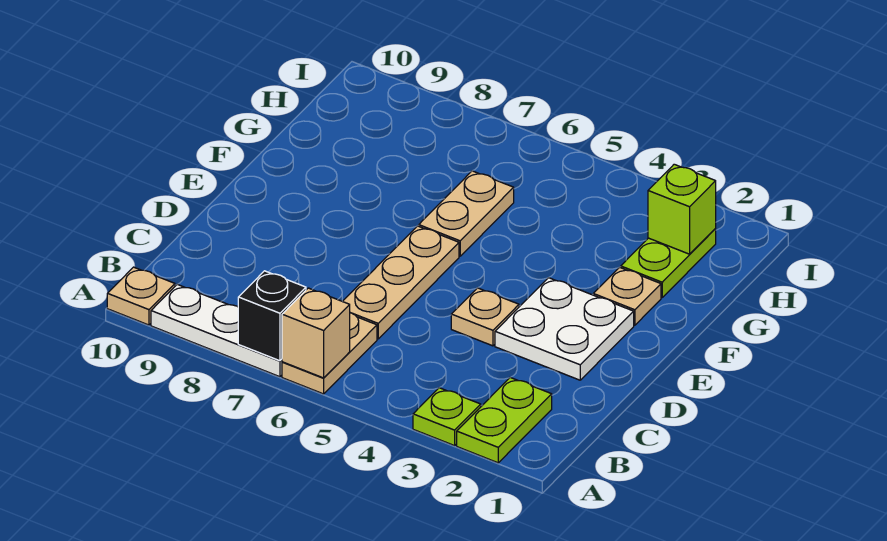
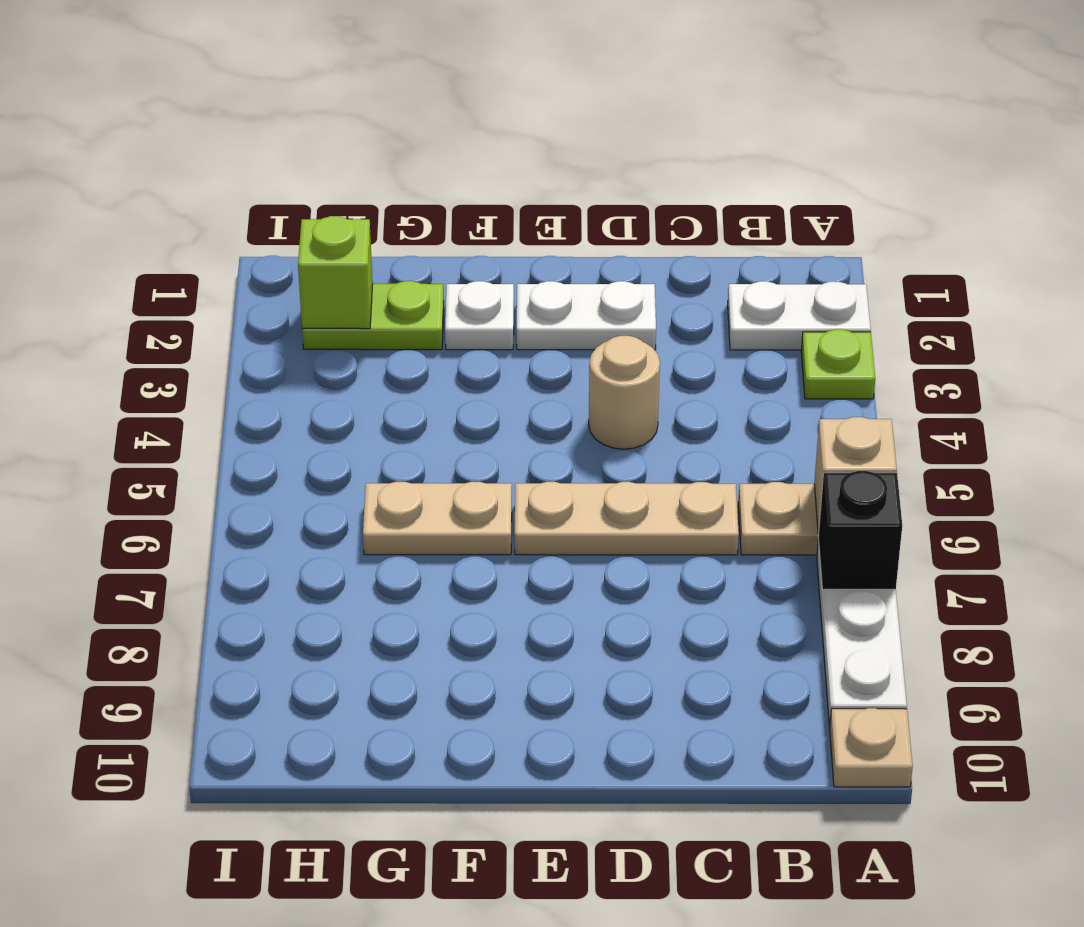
lime plate A2:B2 level 1 -> white plate A2:B2 level 1
white plate D2:E3 level 1 -> white plate D2:E2 level 1
tan plate D4 level 1 -> tan round brick D4 level 1
tan plate F2 level 1 -> white plate F2 level 1

